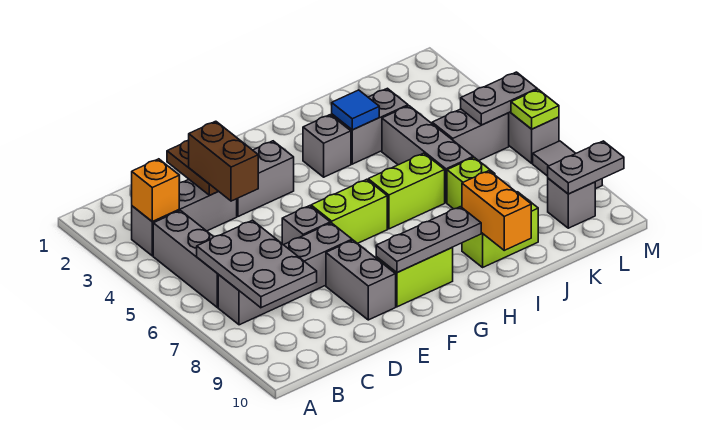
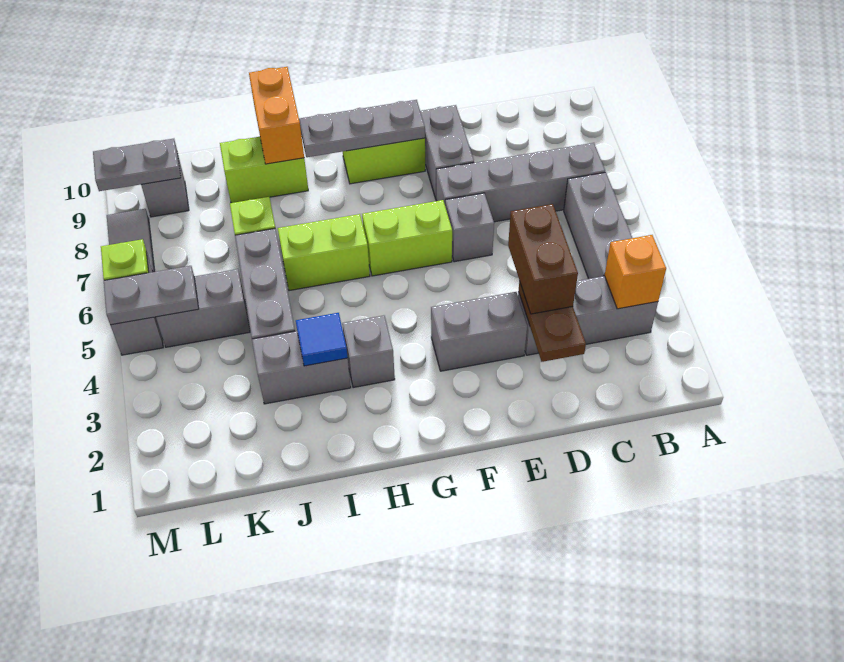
grey plate B6:C8 level 2 -> none

